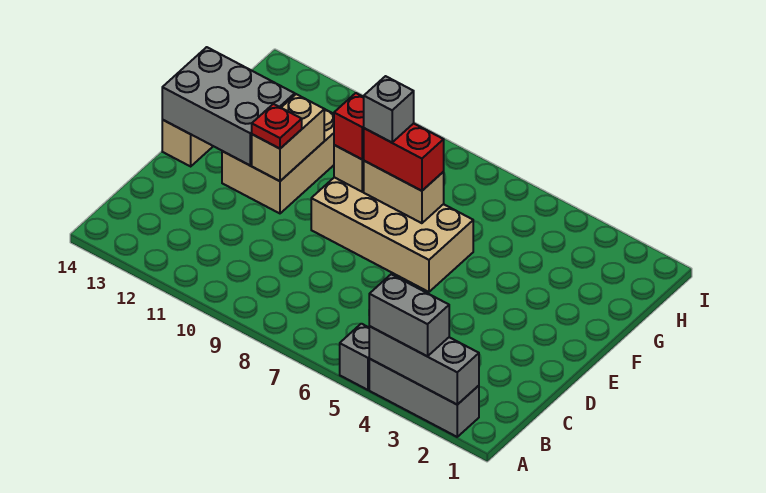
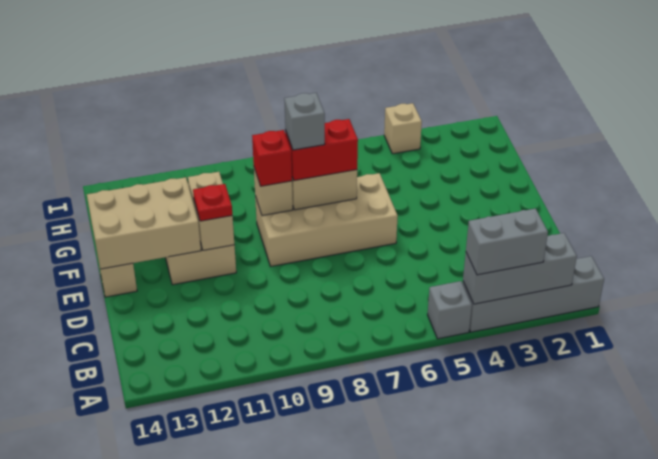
grey brick A2:A4 level 1 -> grey brick A1:A4 level 1
grey brick E12:F14 level 2 -> tan brick E12:F14 level 2
none -> tan brick I4 level 1

